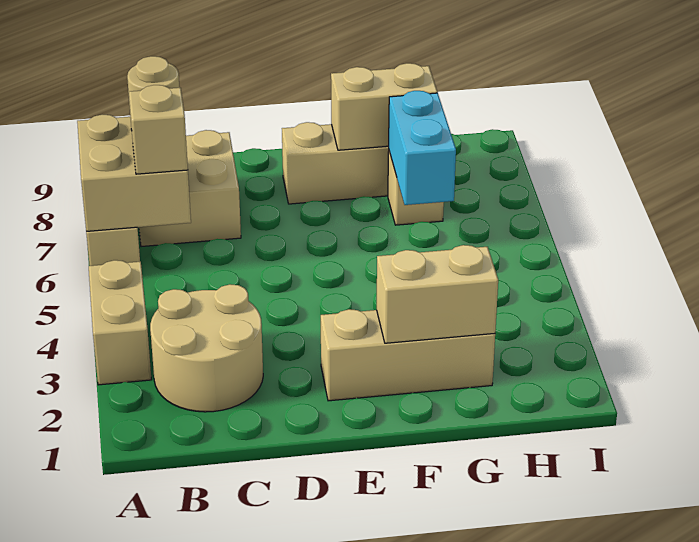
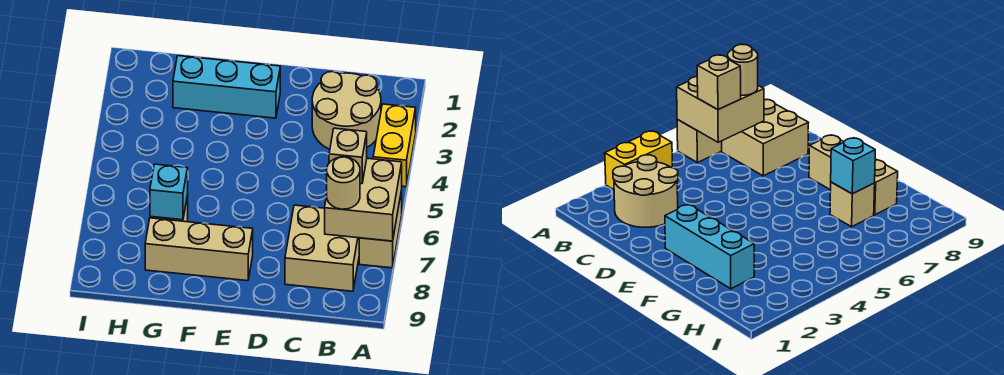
tan brick A3:A4 level 1 -> yellow brick A3:A4 level 1
tan brick E2:G2 level 1 -> cyan brick E2:G2 level 1
tan brick F2:G2 level 2 -> none
tan brick F8:G8 level 2 -> none
cyan brick G6:G7 level 2 -> cyan brick G7 level 2

